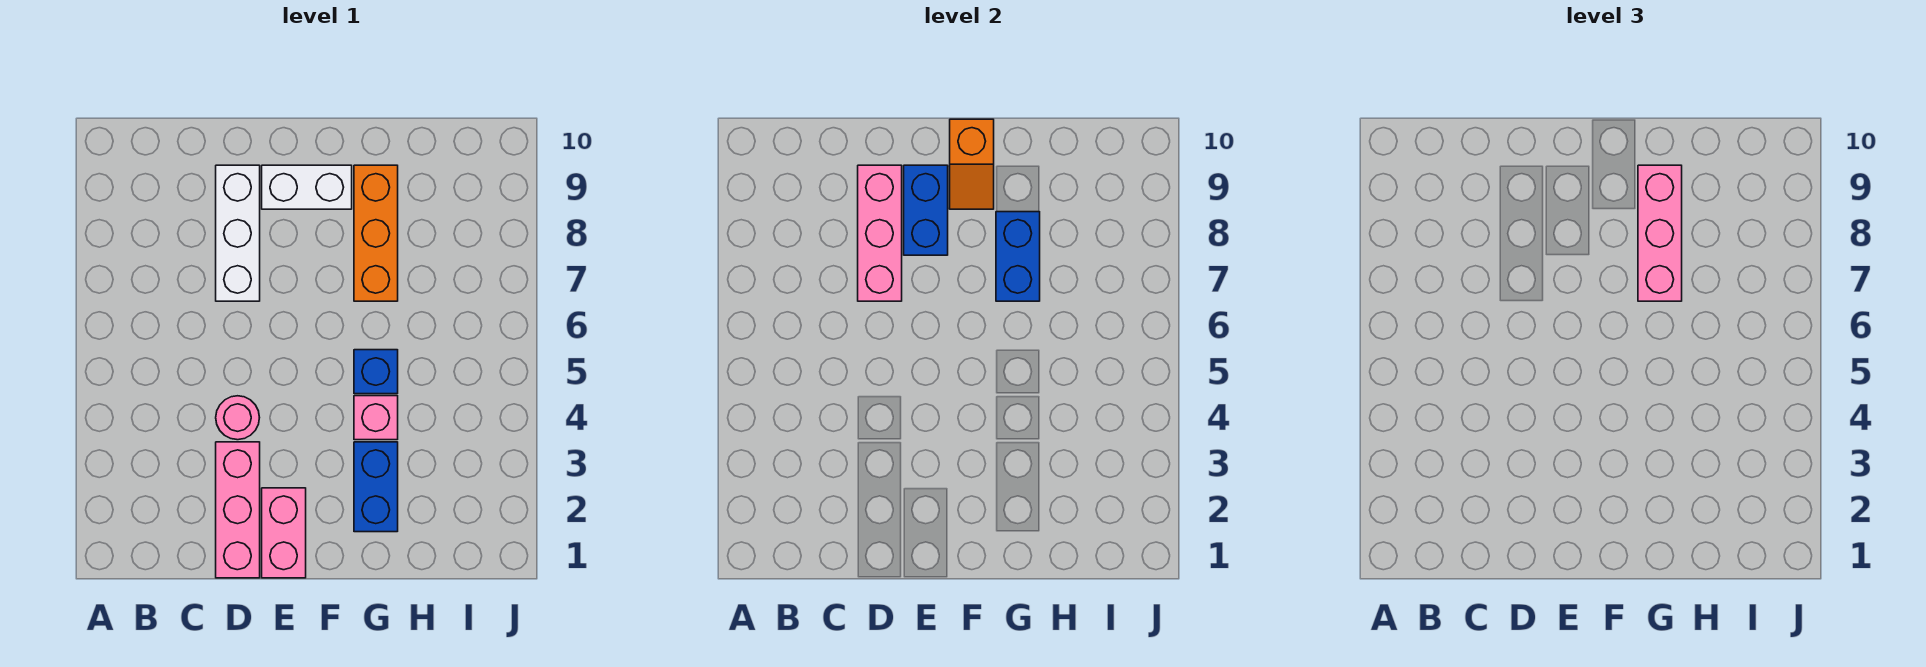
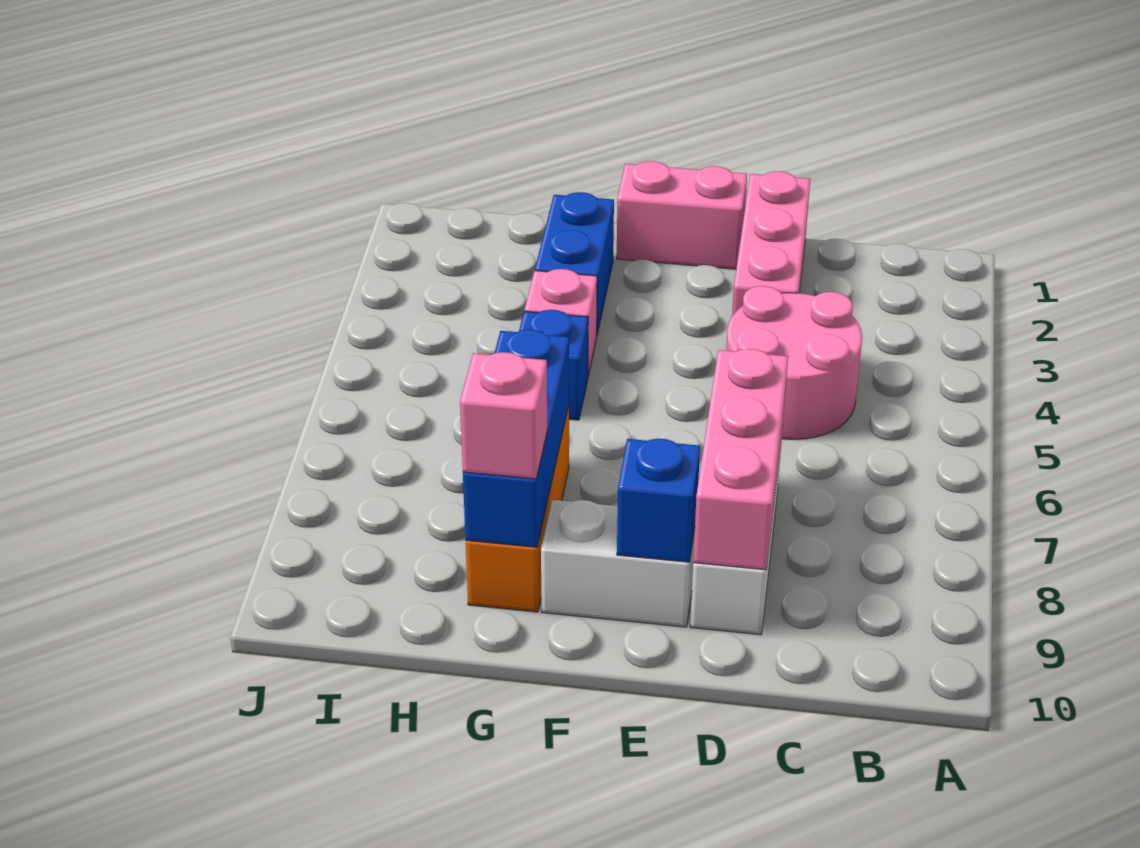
pink round brick D4 level 1 -> pink round brick C4:D5 level 1
pink brick E1:E2 level 1 -> pink brick E1:F1 level 1
blue brick E8:E9 level 2 -> blue brick E9 level 2
orange slope F9:F10 level 2 top 10 -> none
blue brick G7:G8 level 2 -> blue brick G7:G9 level 2
pink brick G7:G9 level 3 -> pink brick G9 level 3

